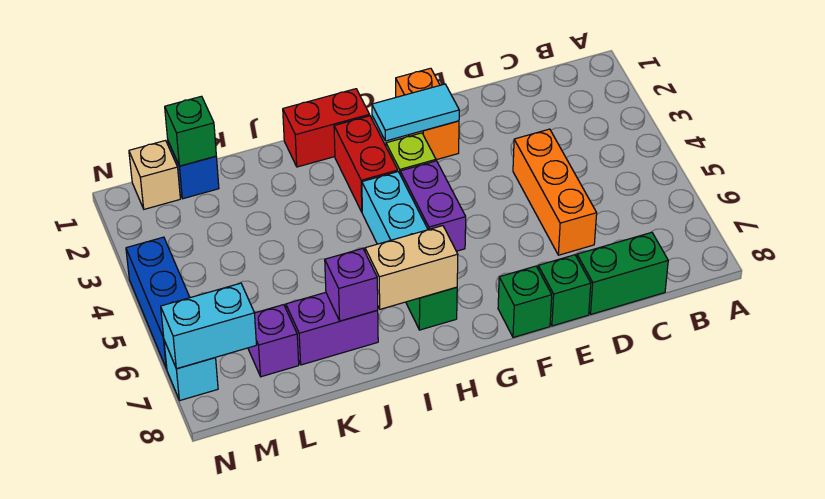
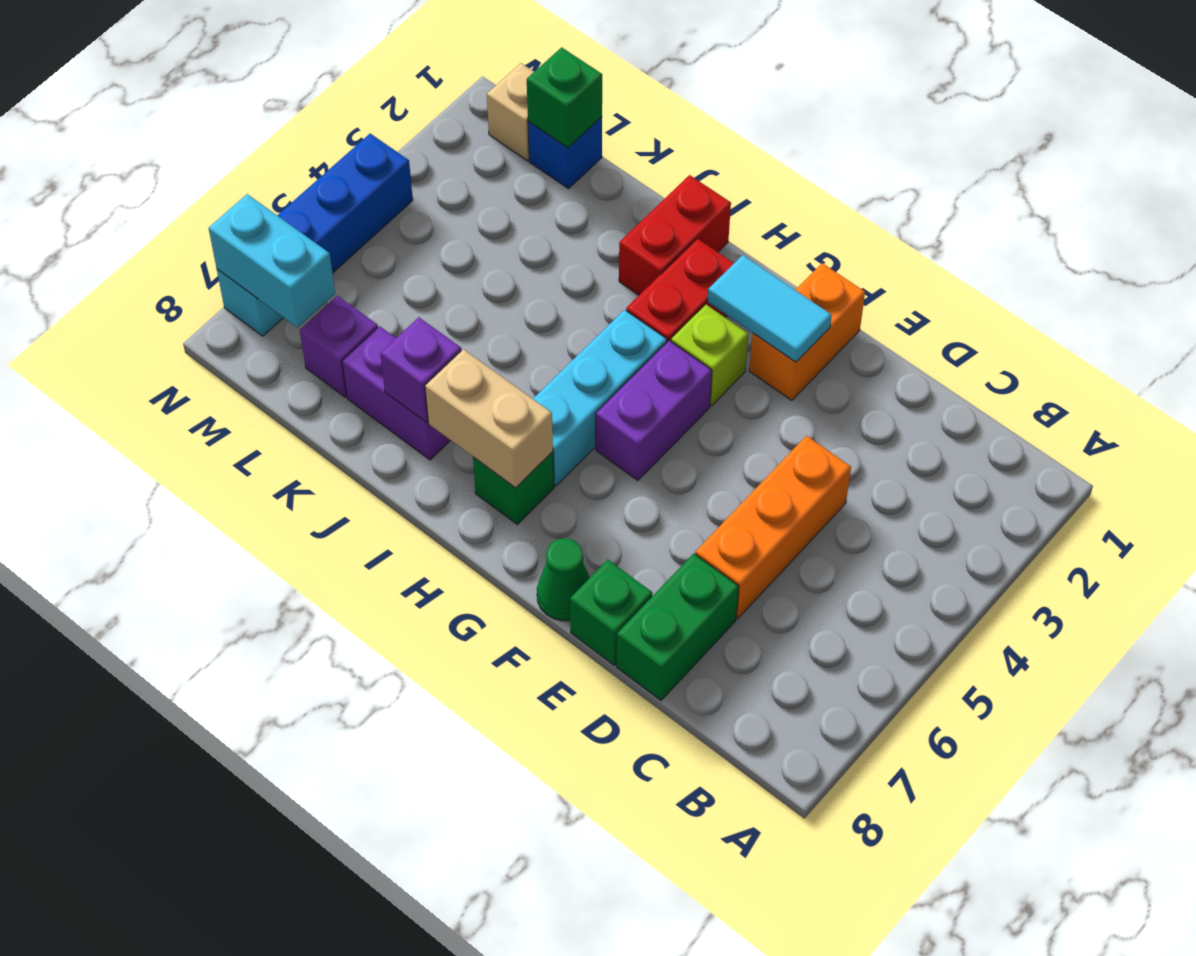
green brick C8:D8 level 1 -> green brick D7:D8 level 1
green brick F8 level 1 -> green cone F8 level 1
red brick H1:I1 level 1 -> red brick I1:I2 level 1

